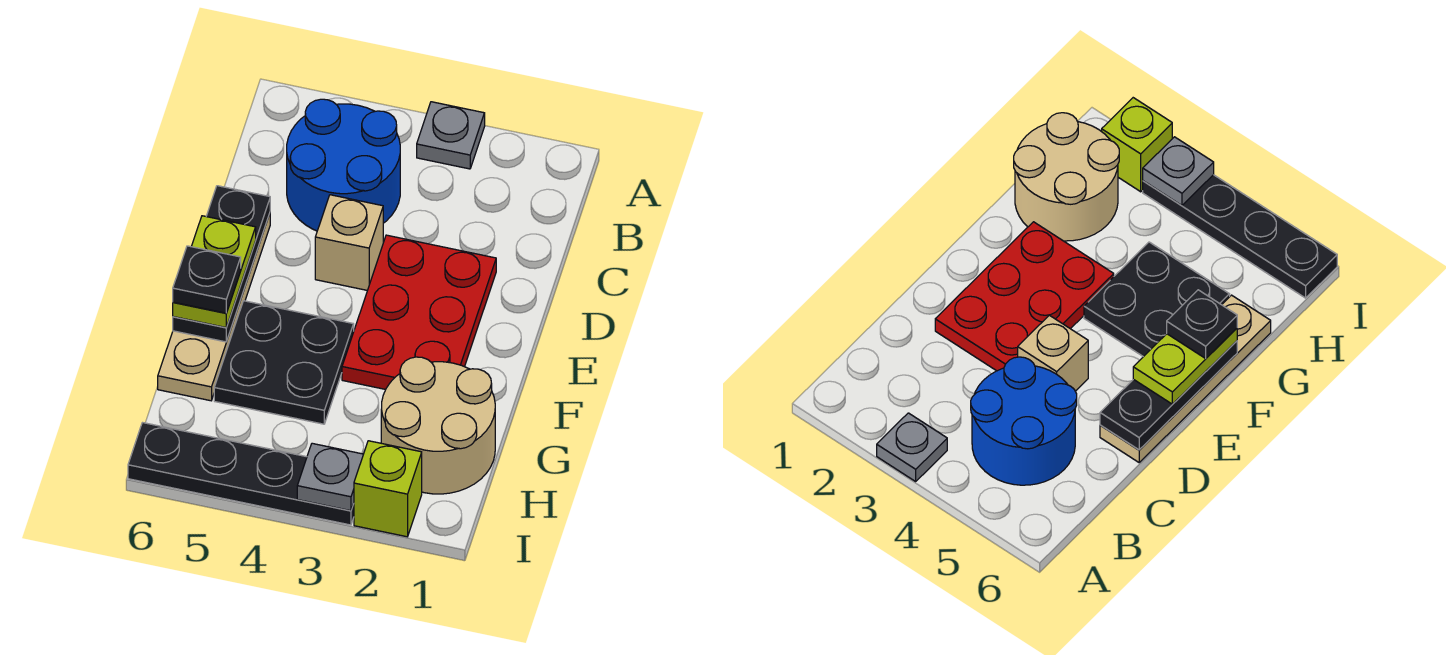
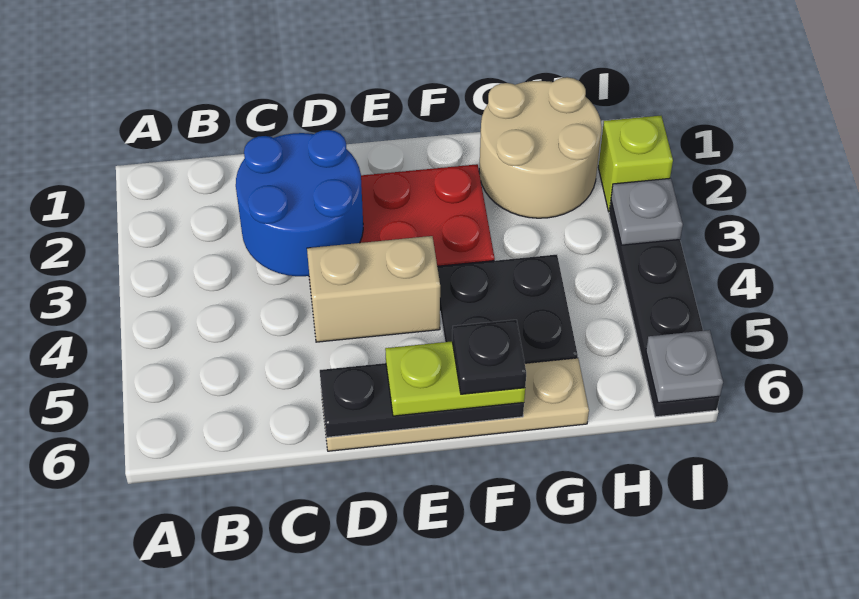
grey plate A3 level 1 -> grey plate I6 level 2
blue round brick B4:C5 level 1 -> blue round brick C2:D3 level 2
tan brick D4 level 1 -> tan brick D4:E4 level 1

